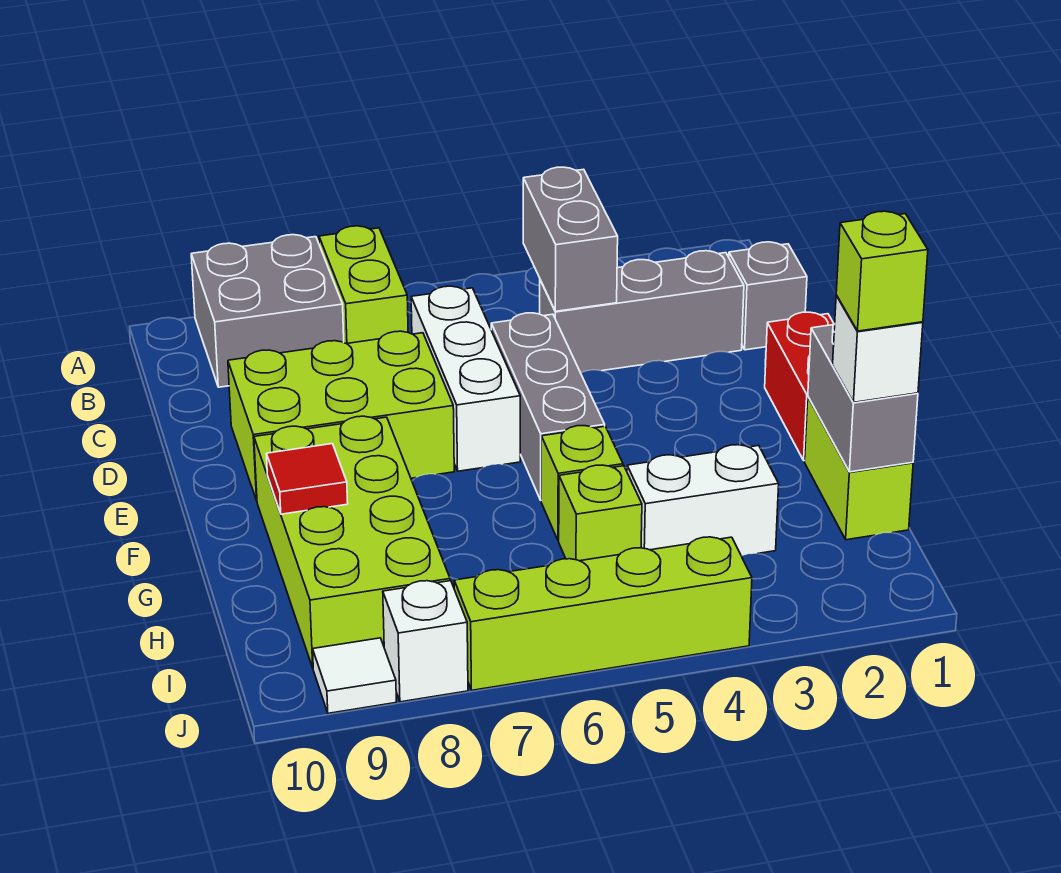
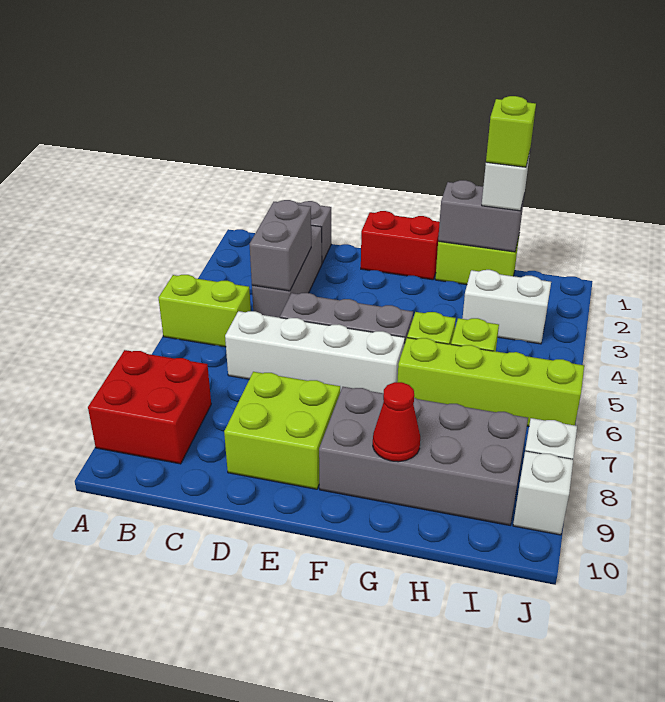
lime brick A7:B7 level 1 -> lime brick A5:B5 level 1
grey brick A8:B9 level 1 -> red brick A8:B9 level 1
grey brick B4:C4 level 2 -> grey brick C3:C4 level 2
white brick C6:E6 level 1 -> white brick C6:F6 level 1
lime brick D7:E9 level 1 -> lime brick D8:E9 level 1
lime brick F8:I9 level 1 -> grey brick F8:I9 level 1
red tile G9 level 2 -> red cone G9 level 2
white brick H3:H4 level 1 -> white brick H3:I3 level 1
lime brick J4:J7 level 1 -> lime brick G6:J6 level 1
white tile J9 level 1 -> white brick J9 level 1

